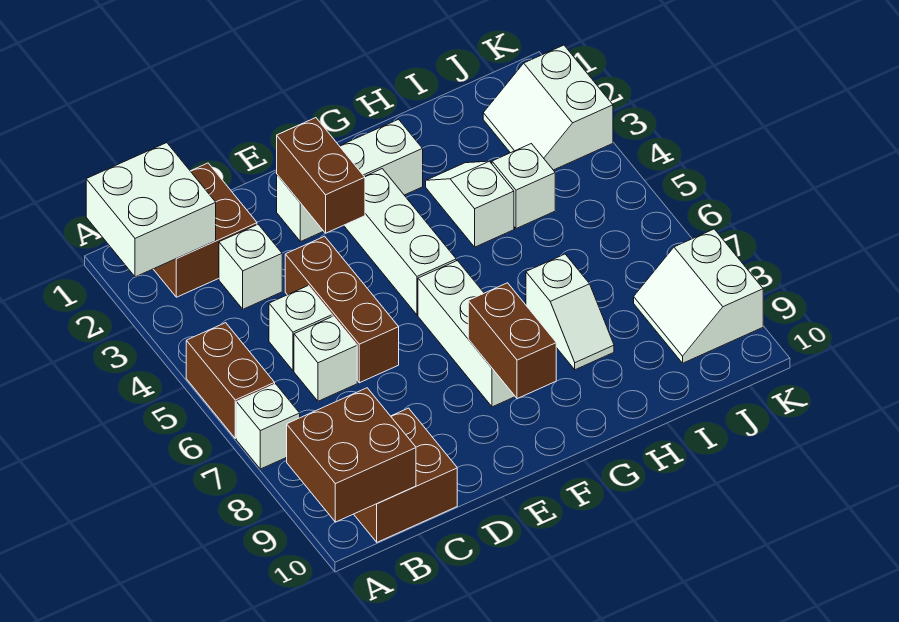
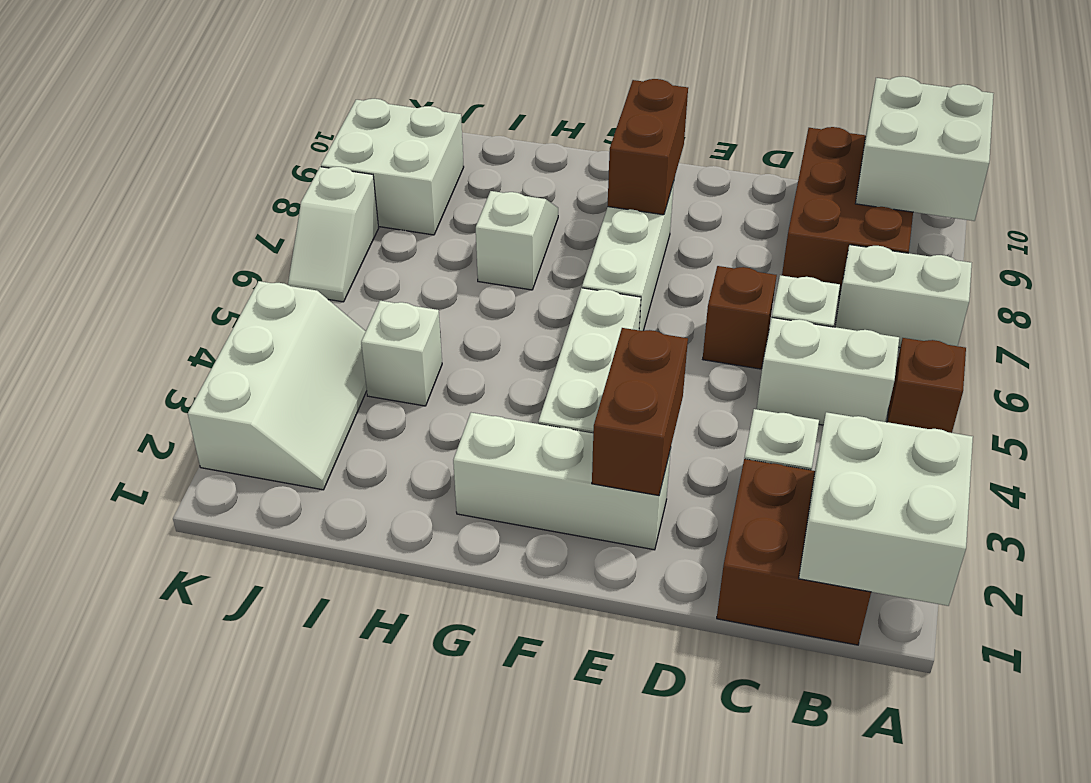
brown brick A5:A6 level 1 -> brown brick A5 level 1
white brick A7 level 1 -> white brick A7:B7 level 1
brown brick A9:B10 level 2 -> white brick A9:B10 level 2
brown brick B9:C10 level 1 -> brown brick B8:C10 level 1
white brick C5 level 1 -> white brick B5:C5 level 1
brown brick D4:D6 level 1 -> brown brick D6 level 1
white slope H3:H4 level 1 top 4 -> white slope K6:K7 level 1 top 7
white slope J2:K3 level 1 top K -> white slope J2:K4 level 1 top K
white slope J8:K9 level 1 top K -> white brick J8:K9 level 1

